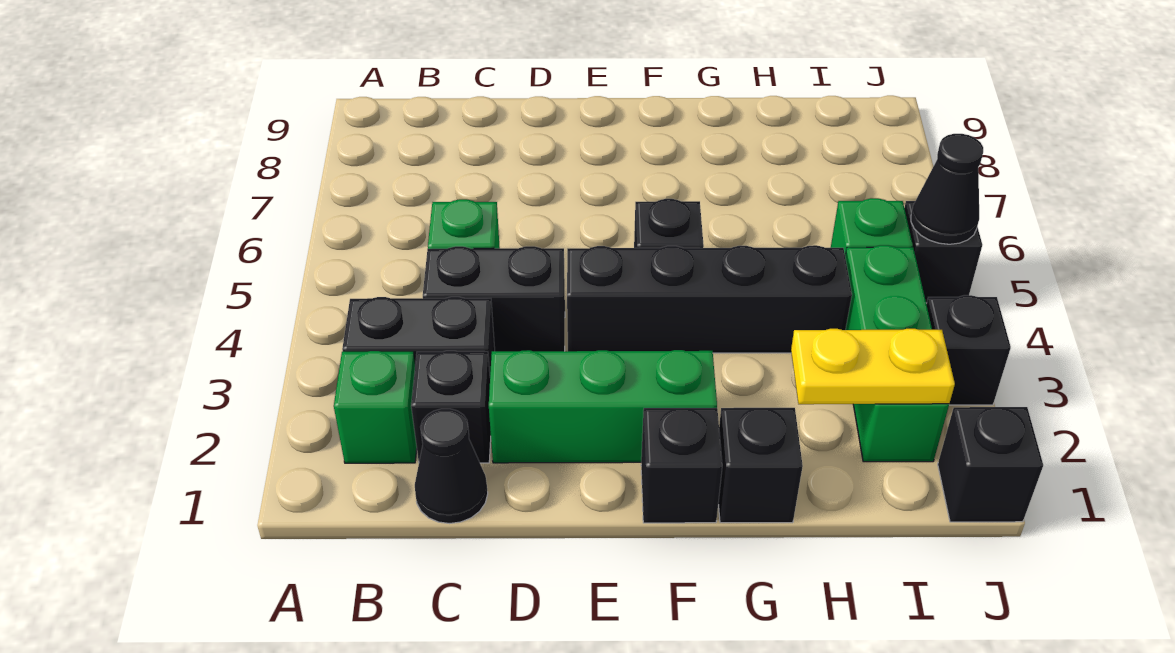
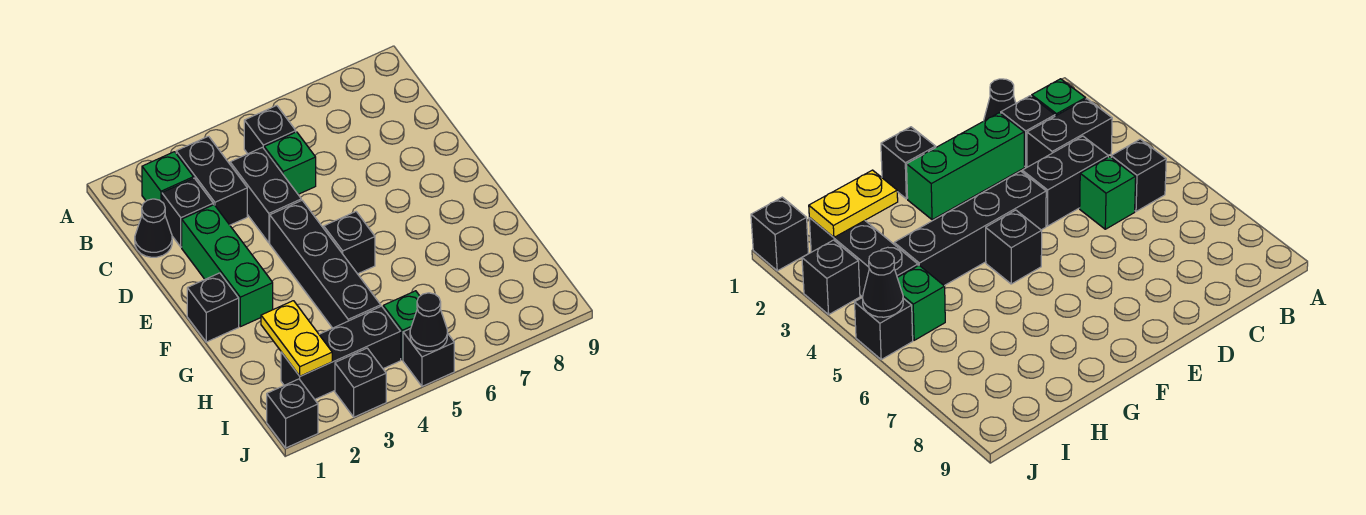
black brick G1 level 1 -> black brick B5 level 1
green brick I2:I4 level 1 -> black brick I2:I4 level 1

